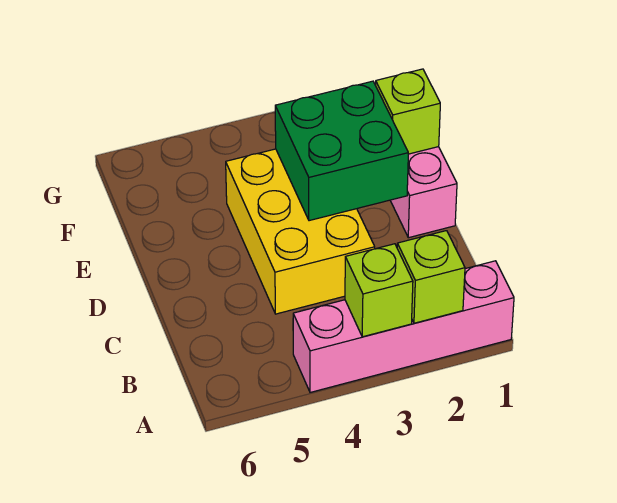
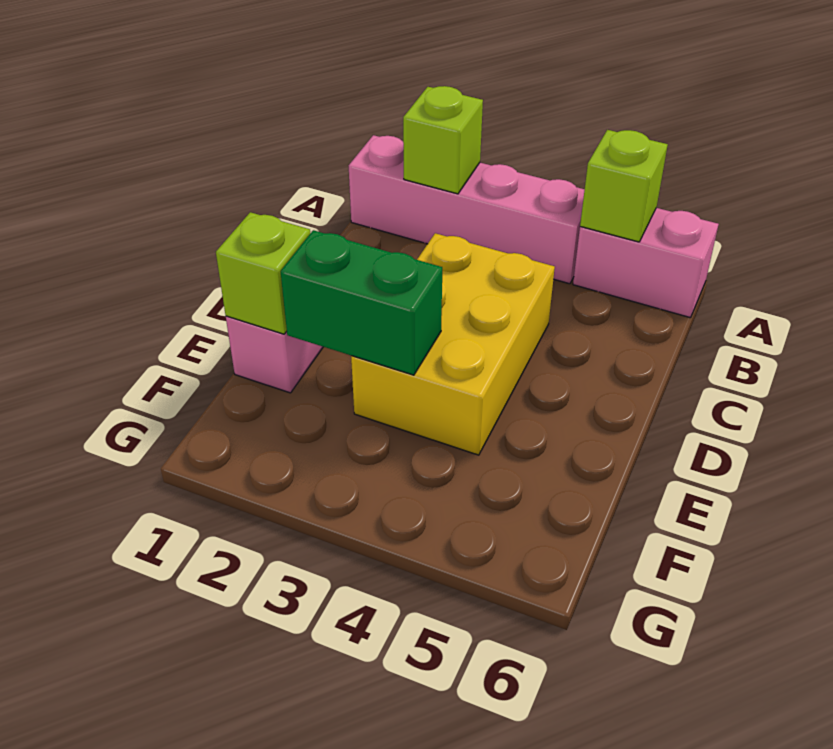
lime brick A3 level 2 -> lime brick A5 level 2
none -> pink brick A5:A6 level 1
green brick D2:E3 level 2 -> green brick E2:E3 level 2

